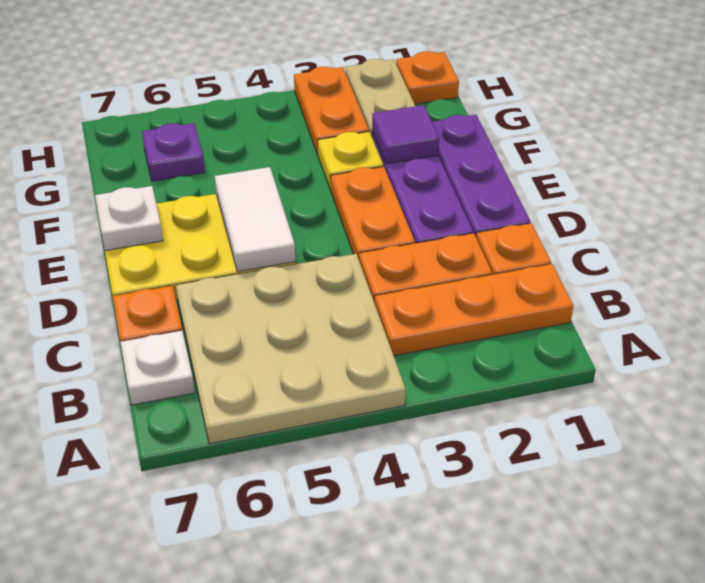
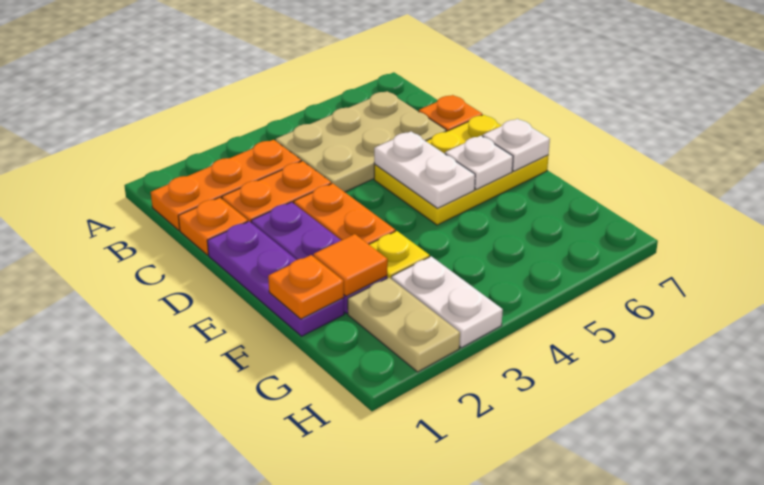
tan plate A4:C6 level 1 -> tan plate B4:C6 level 1
white plate B7 level 1 -> white plate E6 level 2
white tile D5:E5 level 2 -> white plate D5:E5 level 2
purple tile F2 level 2 -> orange tile F2 level 2
orange plate G3:H3 level 1 -> white plate G3:H3 level 1
purple plate G6 level 1 -> none
orange plate H1 level 1 -> orange plate F1 level 2

